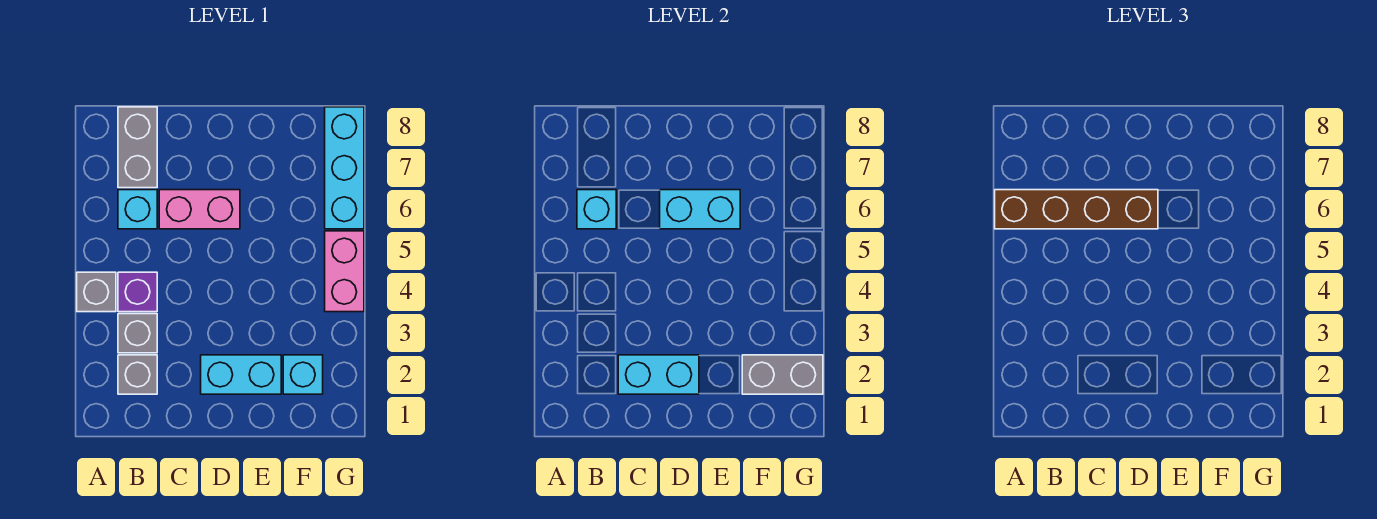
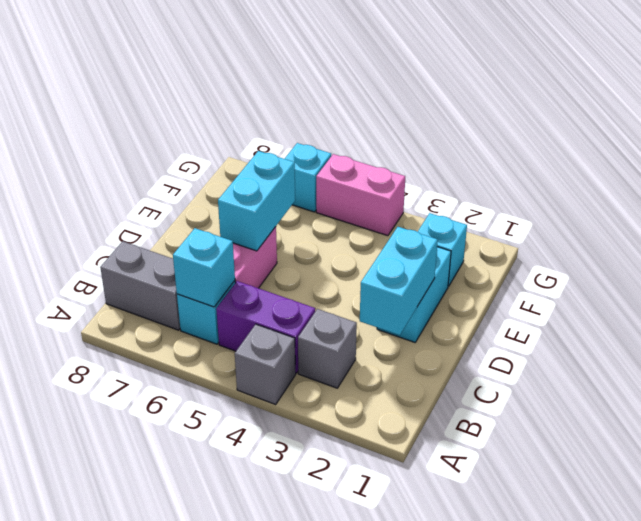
brown brick A6:D6 level 3 -> none
grey brick B2 level 1 -> none
purple brick B4 level 1 -> purple brick B4:B5 level 1
grey brick F2:G2 level 2 -> none
cyan brick G6:G8 level 1 -> cyan brick G6 level 1

